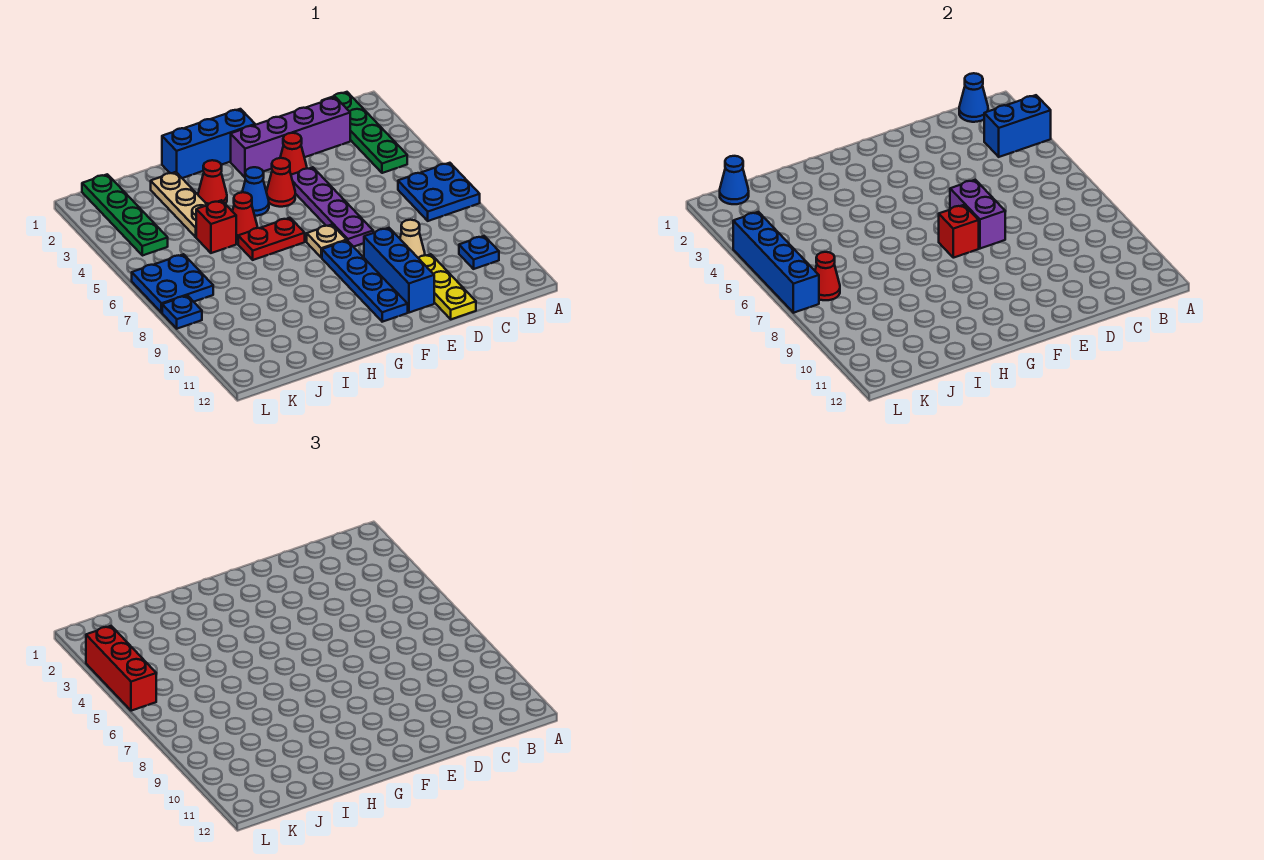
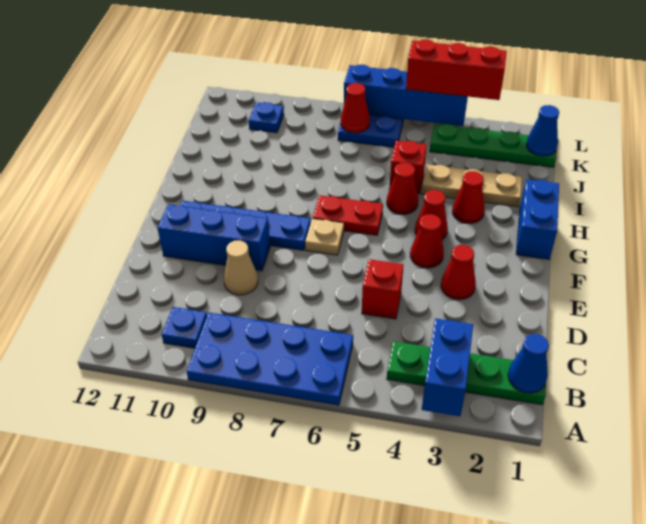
blue plate A6:B7 level 1 -> blue plate A6:B9 level 1
purple brick C2:F2 level 1 -> none
yellow plate D10:D12 level 1 -> none
purple plate E4:E7 level 1 -> none
purple brick E6:E7 level 2 -> none
blue brick F1:H1 level 1 -> blue brick G1:H1 level 1
red brick F7 level 2 -> red brick D5 level 1
blue cone G4 level 1 -> red cone G4 level 1
red plate G6:H6 level 1 -> red plate G6:G7 level 1
blue plate L8 level 1 -> blue plate K10 level 1

